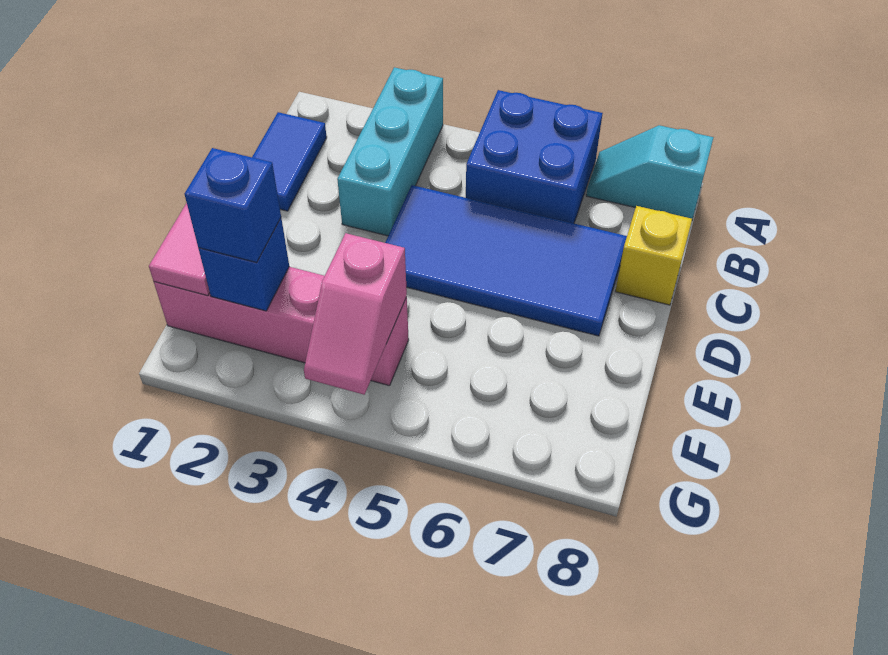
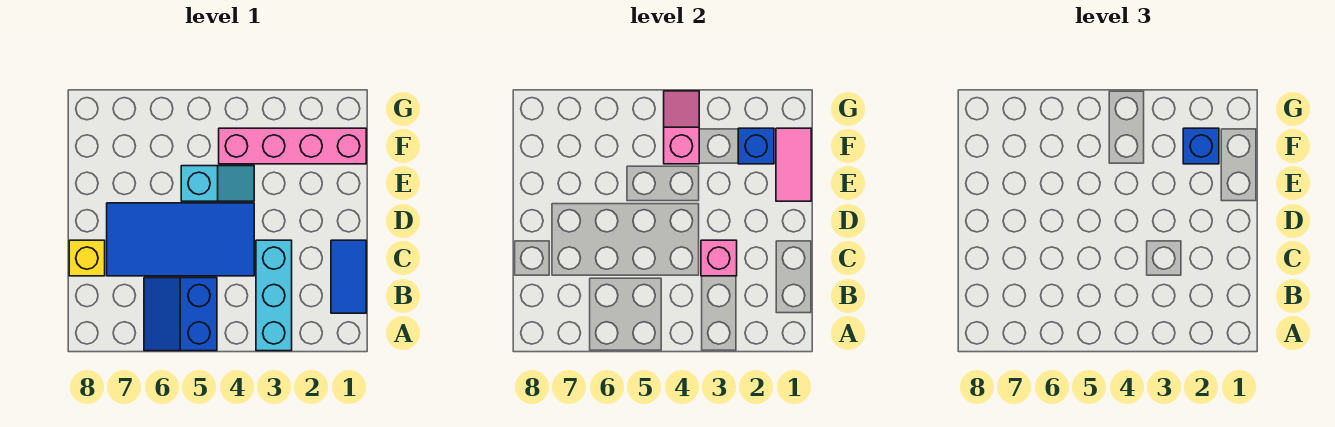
blue brick A5:B6 level 1 -> blue slope A5:B6 level 1 top 5
cyan slope A7:A8 level 1 top 8 -> cyan slope E4:E5 level 1 top 5
none -> pink brick C3 level 2

